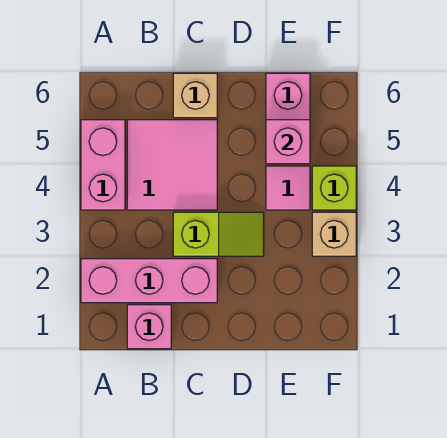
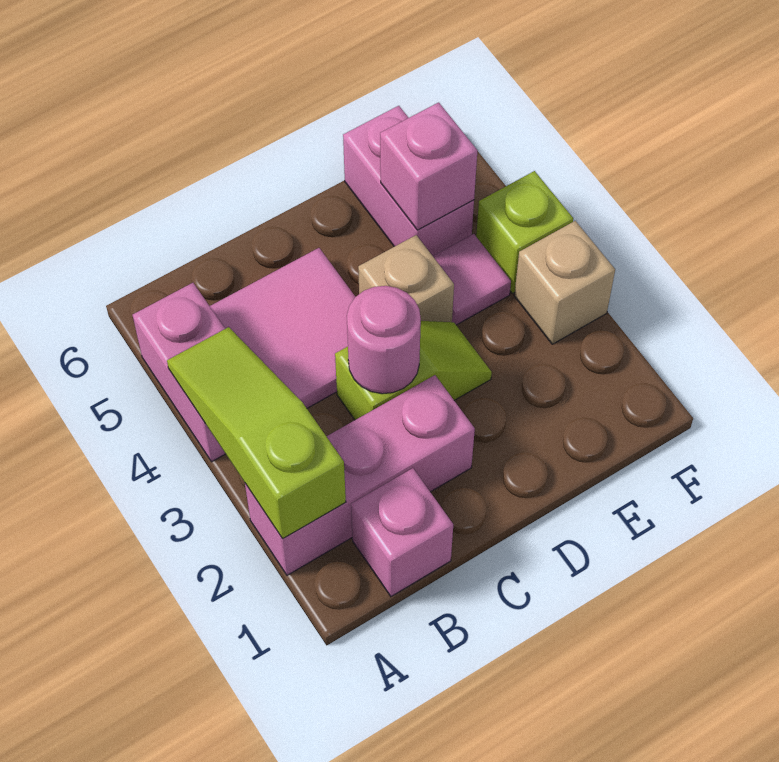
none -> lime slope A2:A4 level 2 top 2
none -> pink round brick C3 level 2
tan brick C6 level 1 -> tan brick D4 level 1

